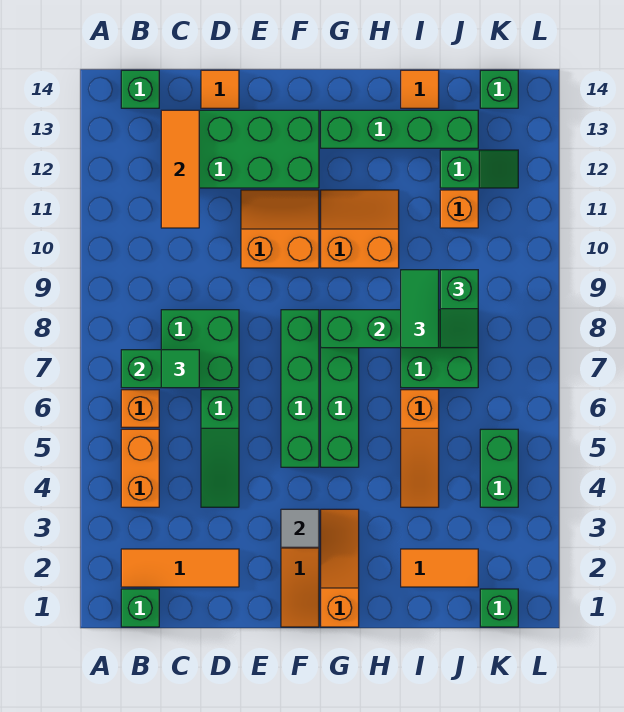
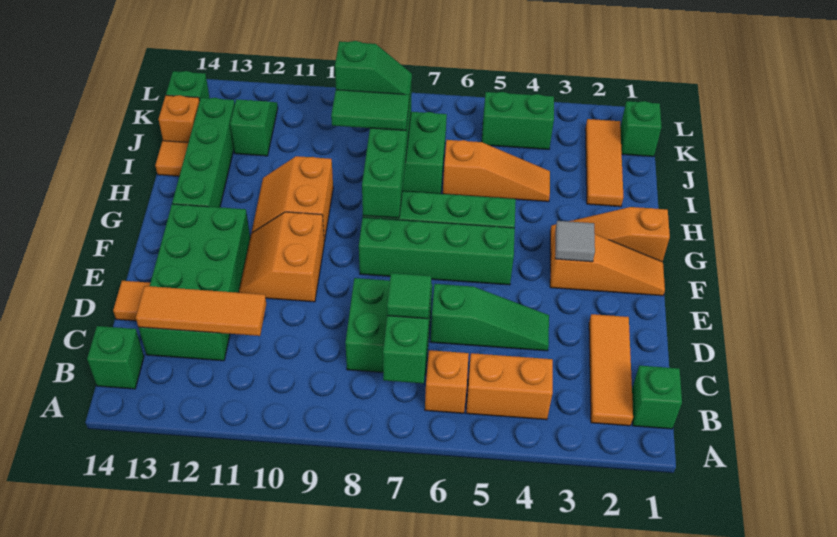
orange tile I2:J2 level 1 -> orange tile I2:K2 level 1
orange brick J11 level 1 -> orange brick J14 level 1

